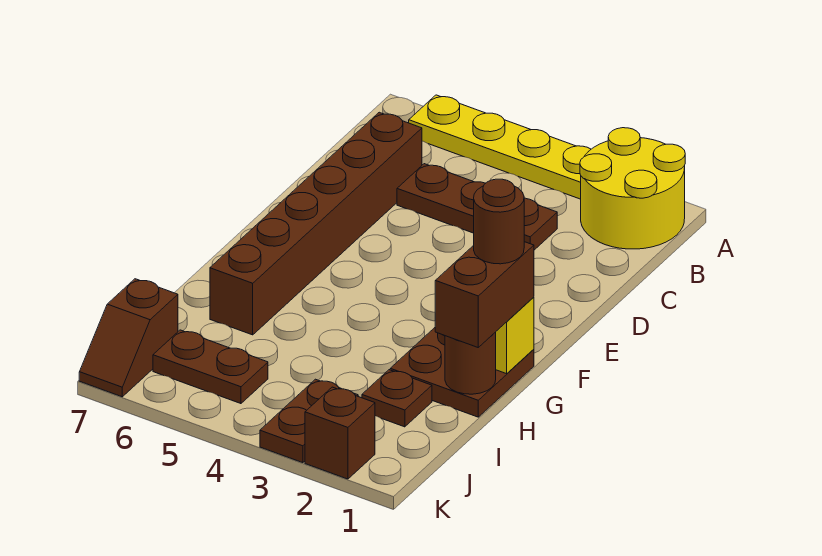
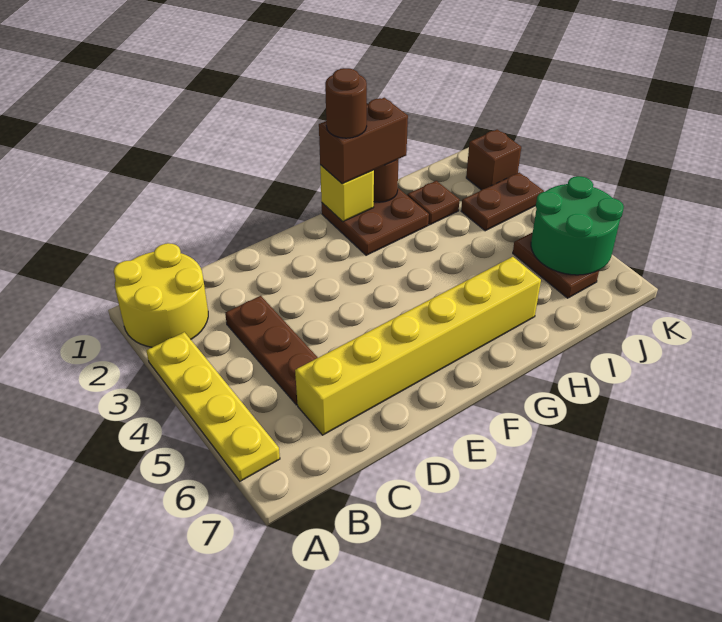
brown brick C6:H6 level 1 -> yellow brick C6:H6 level 1
none -> green round brick J5:K6 level 2
brown slope J7:K7 level 1 top J -> none

